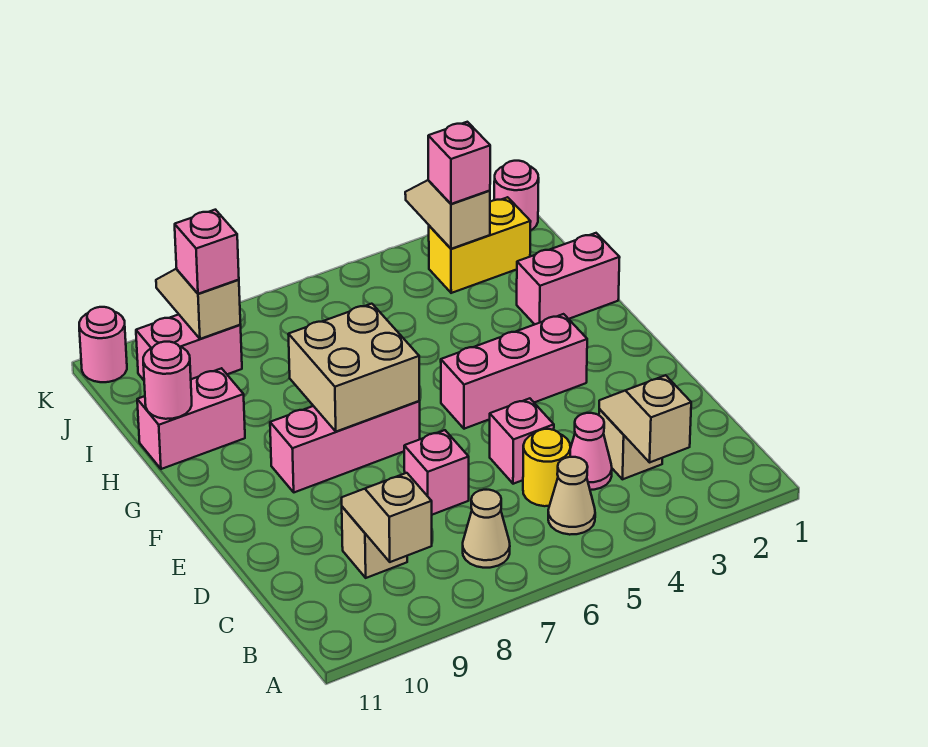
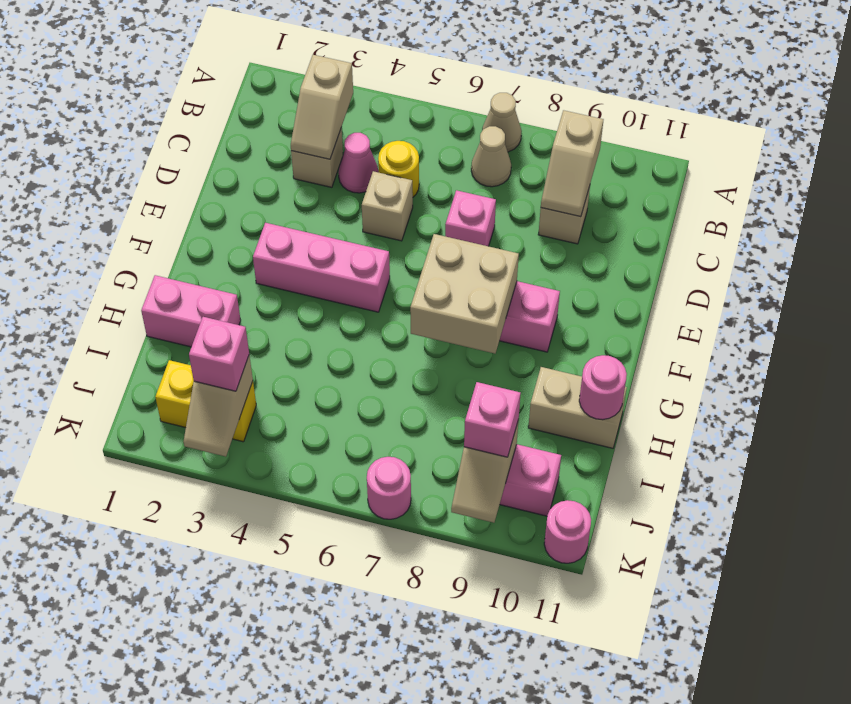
tan cone B5 level 1 -> tan cone A7 level 1
pink brick D5 level 1 -> tan brick D5 level 1
pink brick H10:H11 level 1 -> tan brick H10:H11 level 1
pink round brick K1 level 1 -> pink round brick K7 level 1

